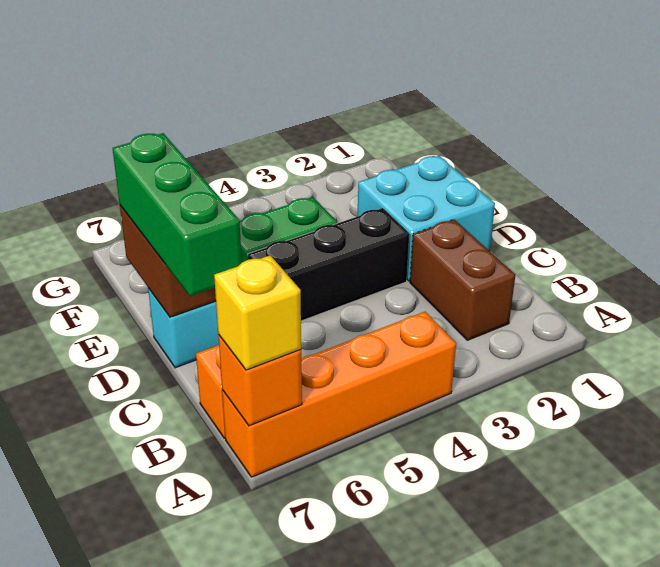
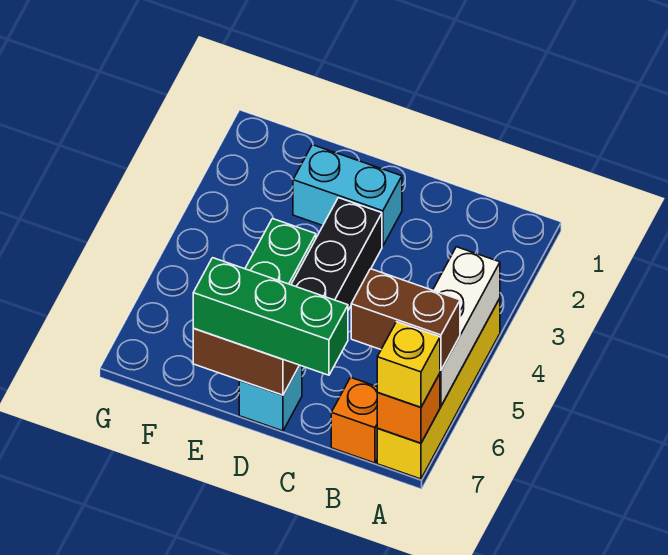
orange brick A4:A7 level 1 -> yellow brick A4:A7 level 1
none -> white brick A4:A6 level 2
brown brick B2:C2 level 1 -> brown brick A6:B6 level 3
cyan brick D1:E2 level 1 -> cyan brick D2:E2 level 1

